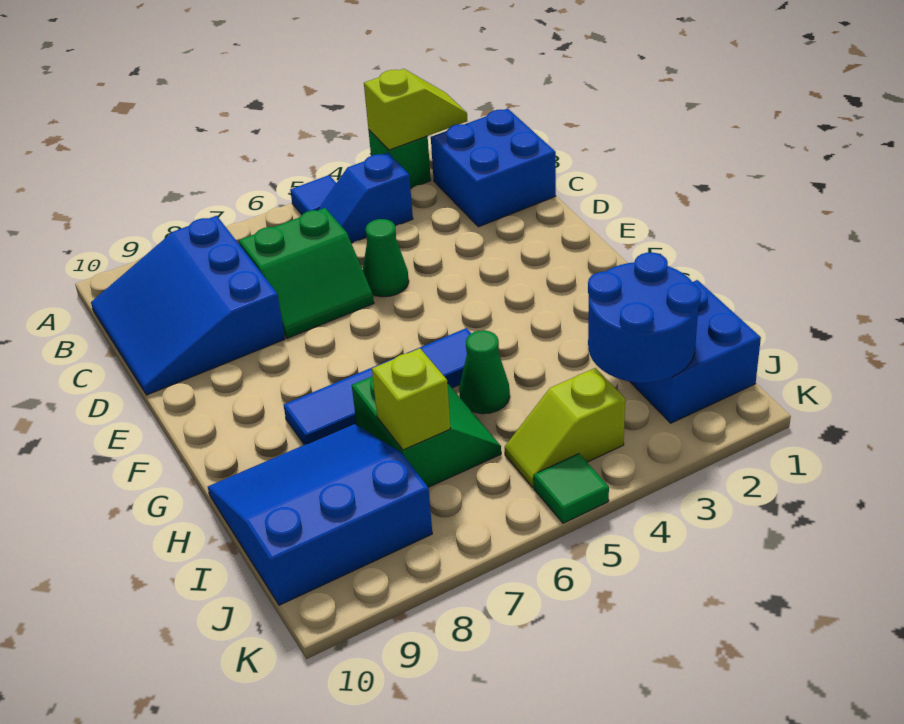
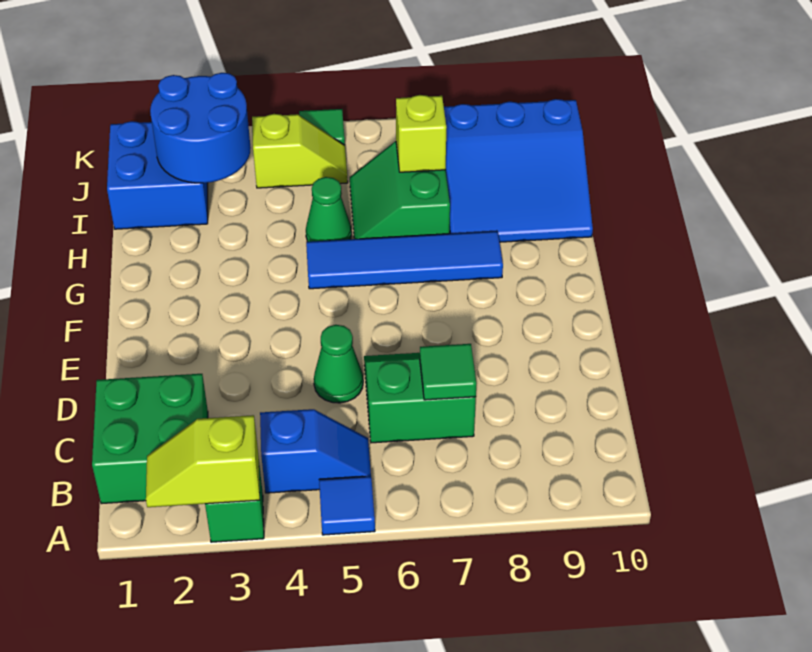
blue brick B1:C2 level 1 -> green brick B1:C2 level 1
blue slope B8:D10 level 1 top 8 -> none
none -> green tile C7 level 2

